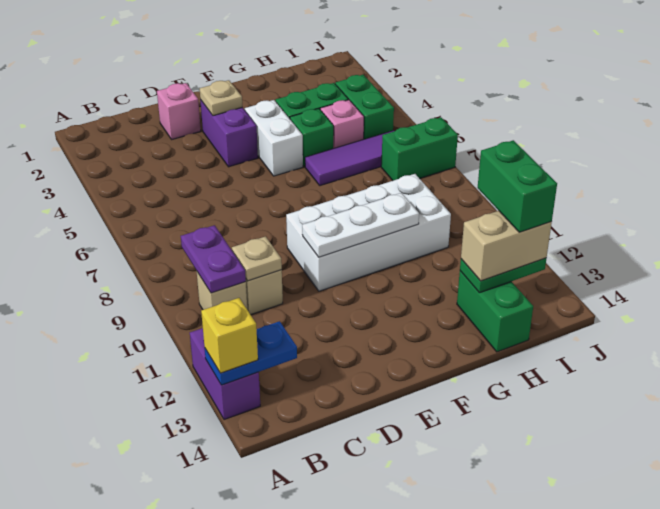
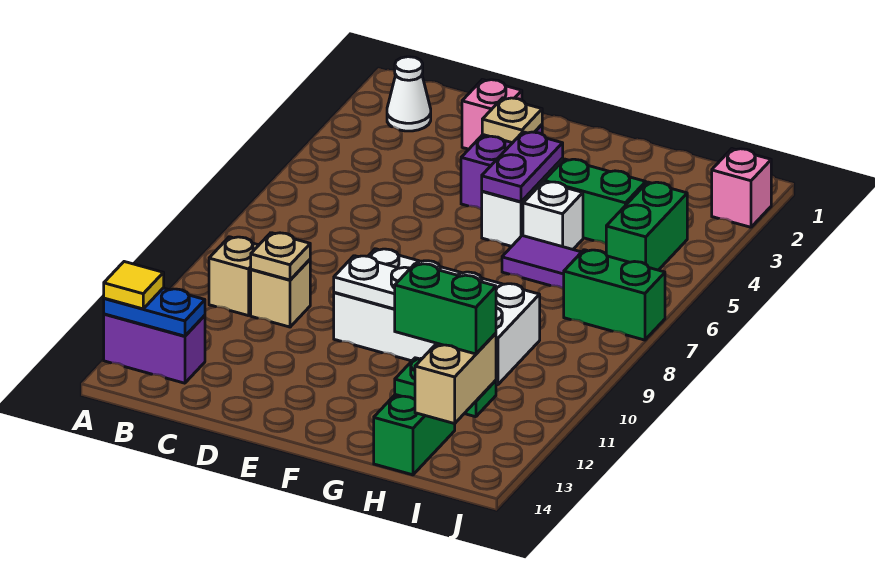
purple brick A12:A13 level 1 -> purple brick A13:B13 level 1
yellow brick A13 level 3 -> yellow tile A13 level 3
none -> white cone B2 level 1
purple plate B9:B10 level 2 -> purple plate F4:F5 level 2
green brick G5 level 1 -> white brick G5 level 1
pink brick H5 level 1 -> pink brick J2 level 1
tan brick H13:I13 level 3 -> tan brick I13:I14 level 3
green brick I12:I13 level 4 -> green brick H13:I13 level 4

